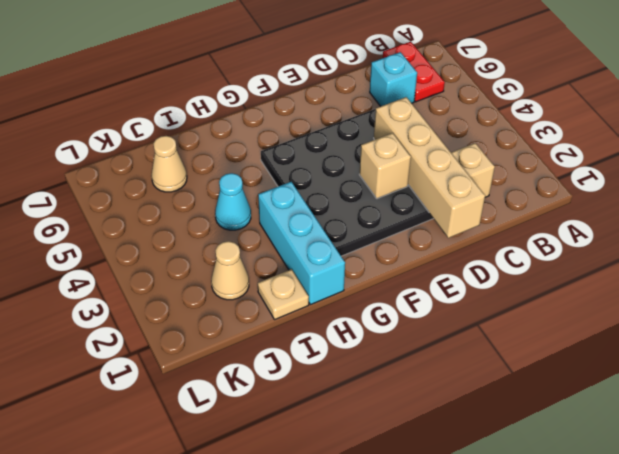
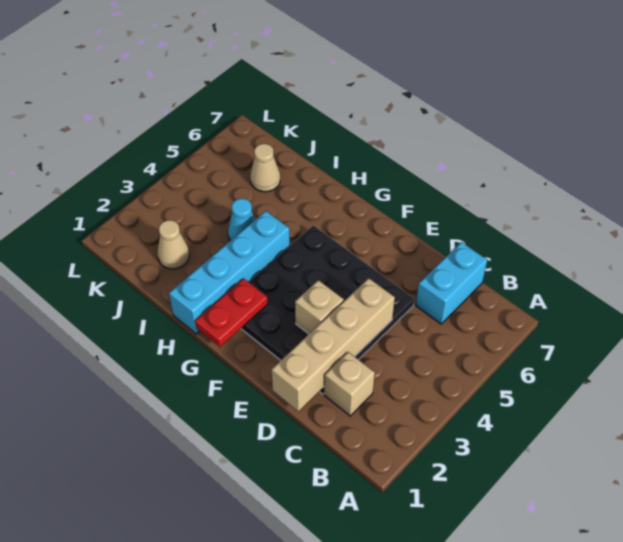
red plate B6:B7 level 1 -> red plate G1:G2 level 2
cyan brick C6 level 1 -> cyan brick C6:C7 level 1
cyan brick H1:H3 level 1 -> cyan brick H1:H4 level 1
tan plate I1 level 1 -> none

